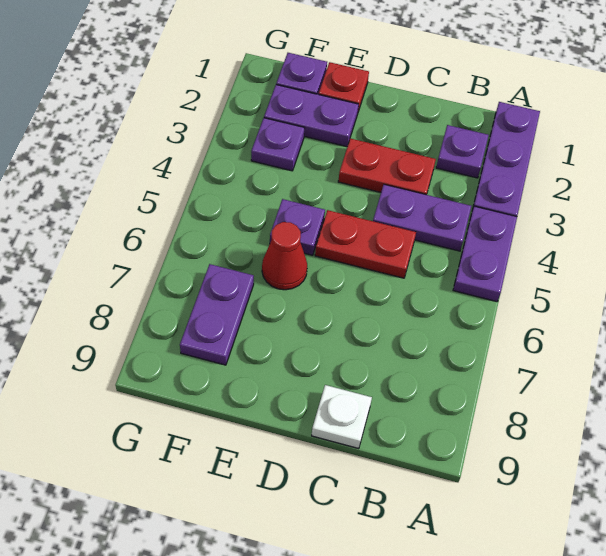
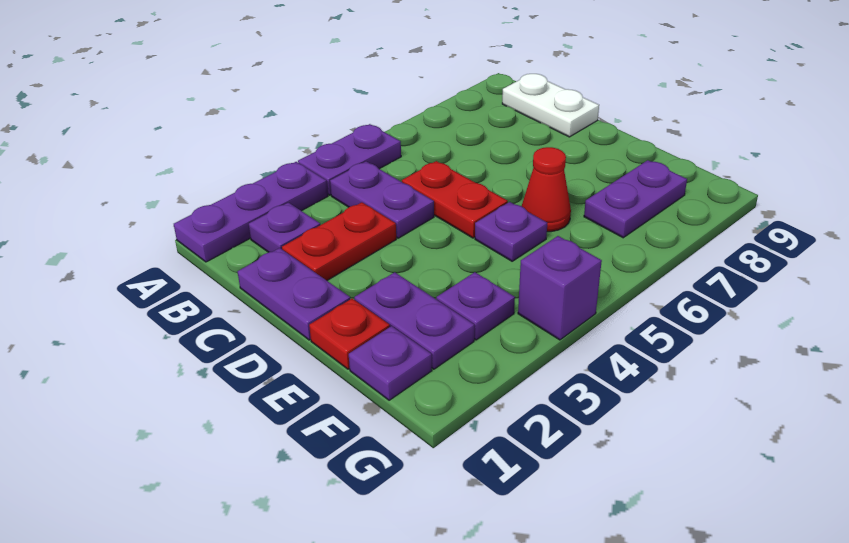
none -> purple plate C1:D1 level 1
red plate C3:D3 level 1 -> red plate C2:C3 level 1
white plate C9 level 1 -> white plate B9:C9 level 1
none -> purple brick G4 level 1

